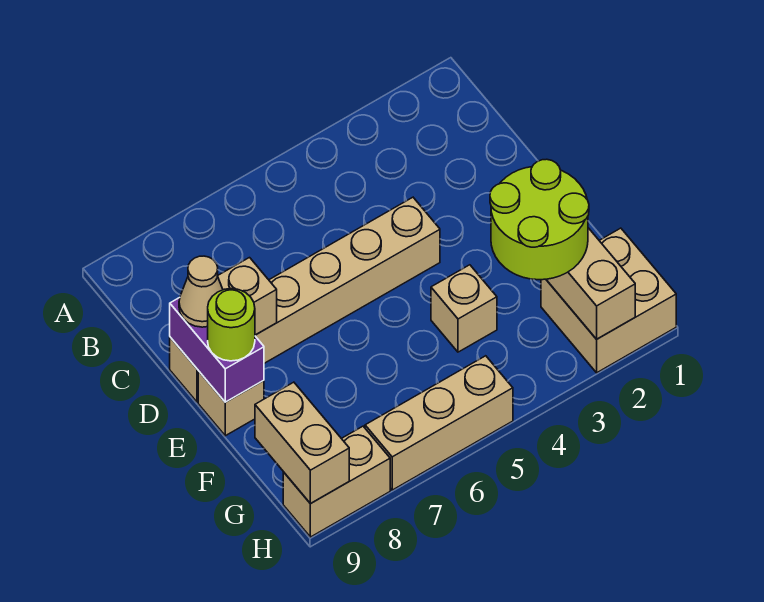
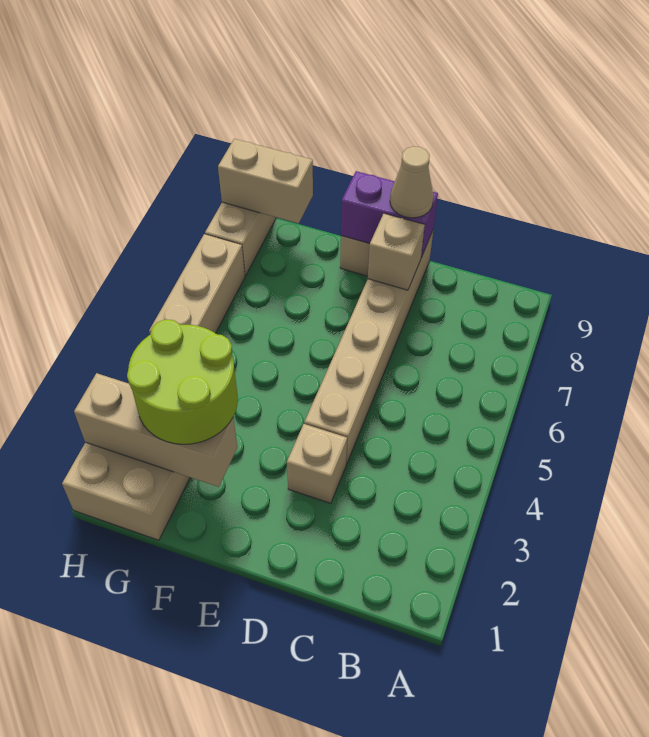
lime round brick E9 level 3 -> none
tan brick F4 level 1 -> tan brick D3 level 1

